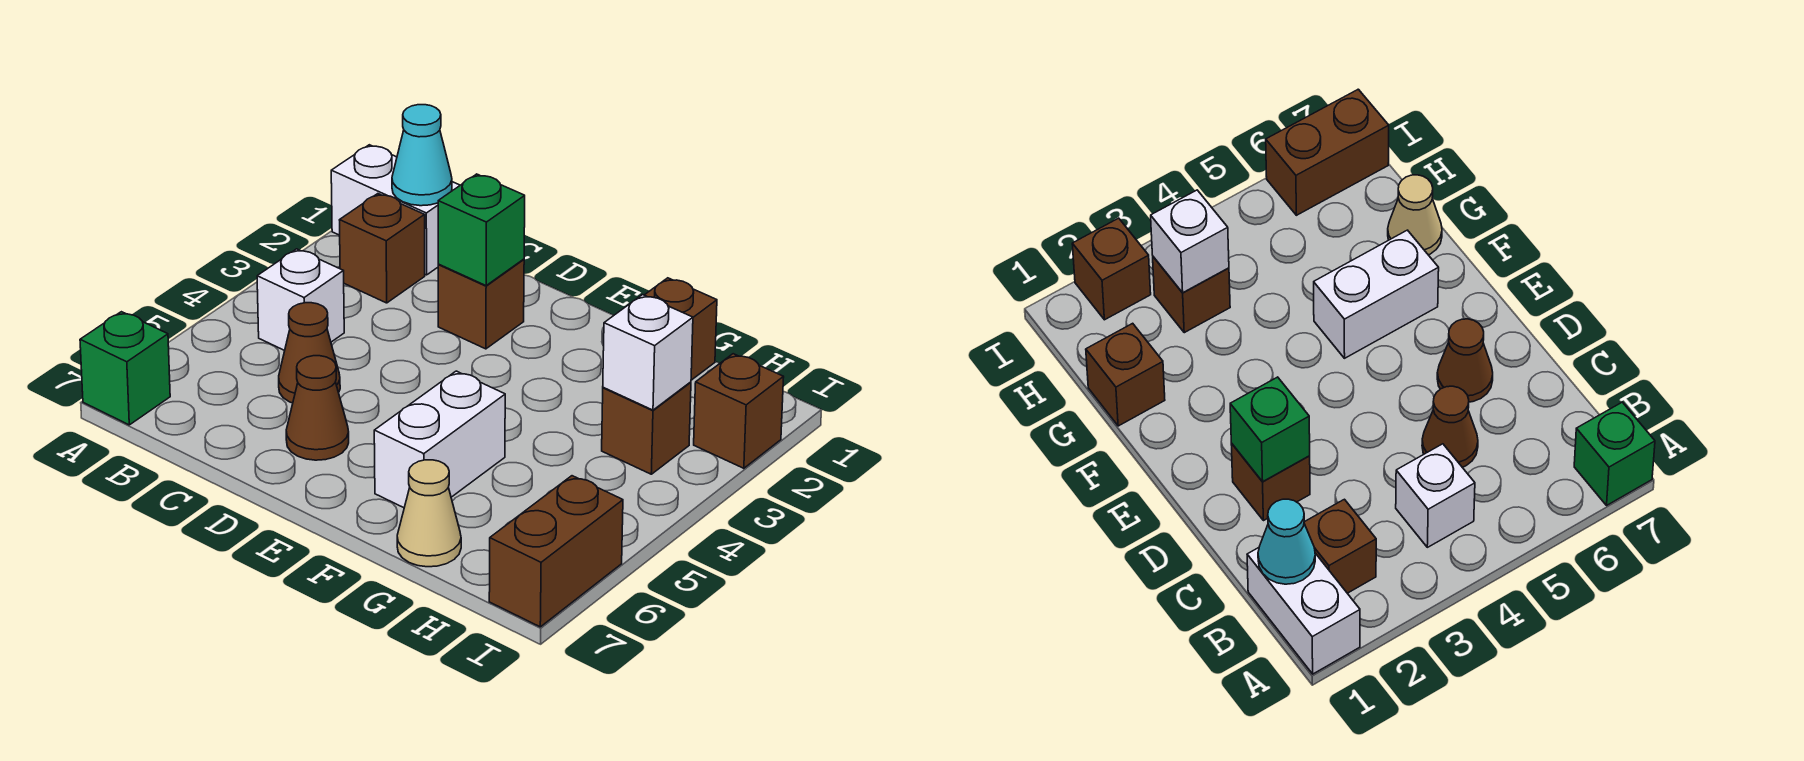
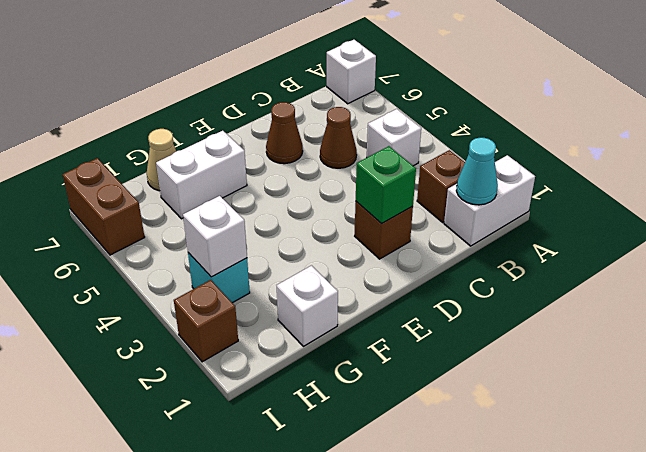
green brick A7 level 1 -> white brick A7 level 1
white brick F5:F6 level 1 -> white brick F6:G6 level 1
brown brick G1 level 1 -> white brick G1 level 1
brown brick H3 level 1 -> cyan brick H3 level 1

